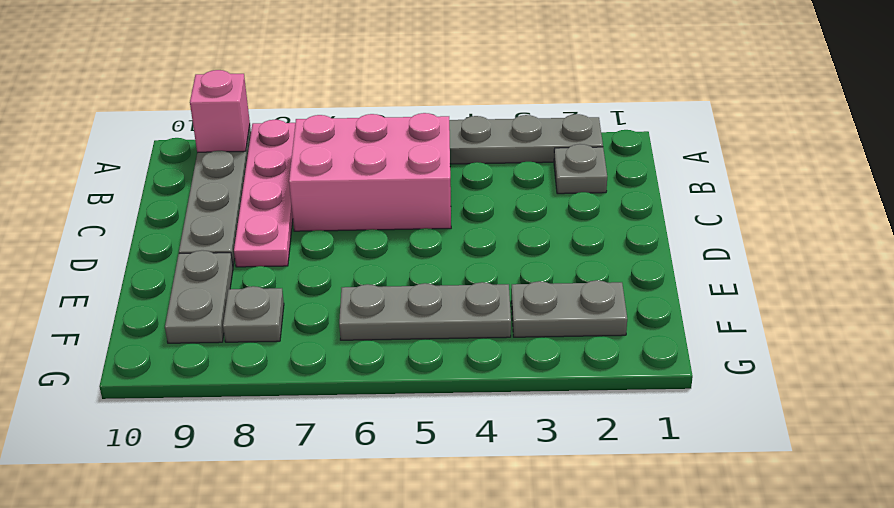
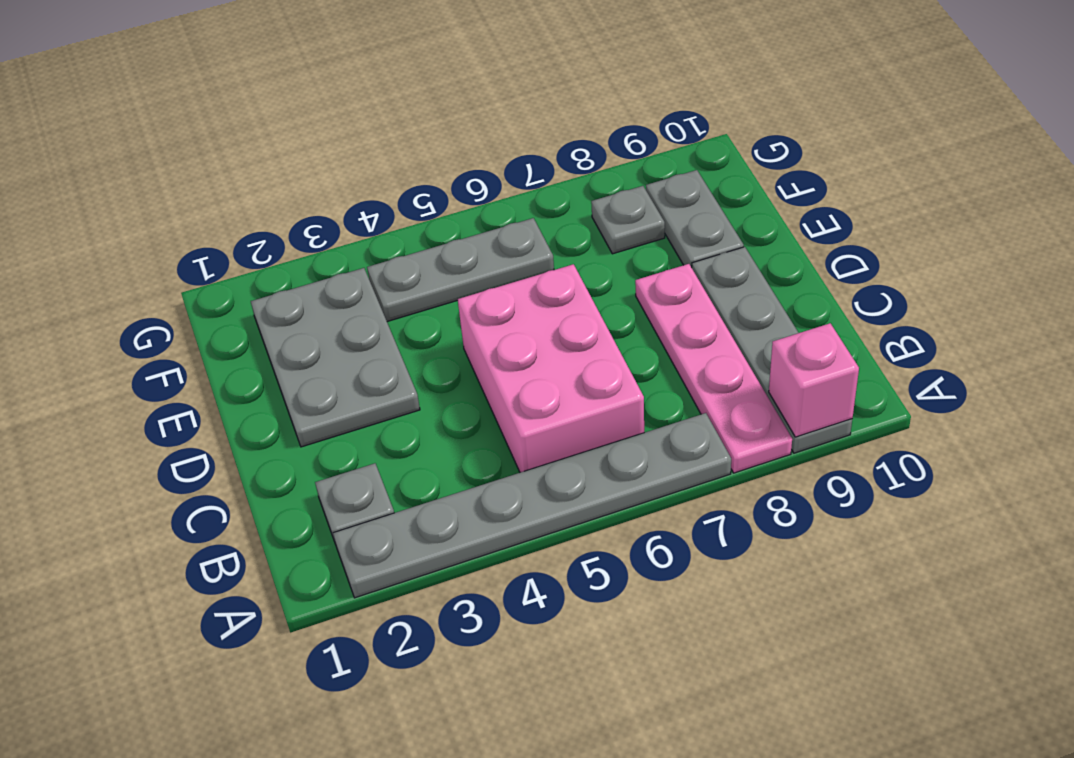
pink brick B5:C7 level 1 -> pink brick B5:D6 level 1
grey plate F2:F3 level 1 -> grey plate D2:F3 level 1

